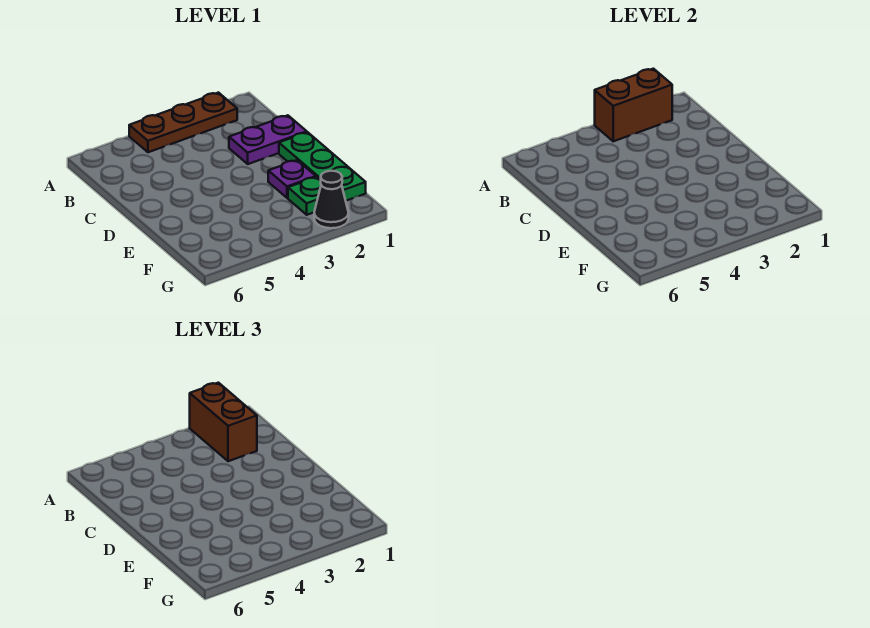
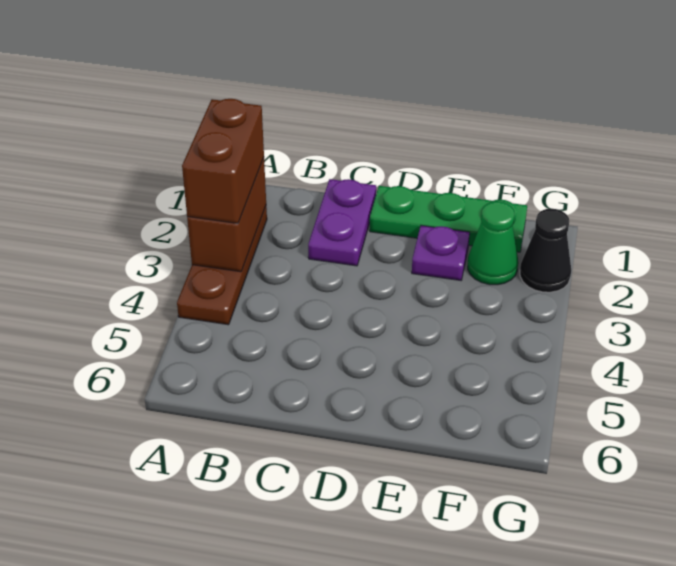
brown brick A2:B2 level 3 -> brown brick A2:A3 level 3
green plate F2 level 1 -> green cone F2 level 1

